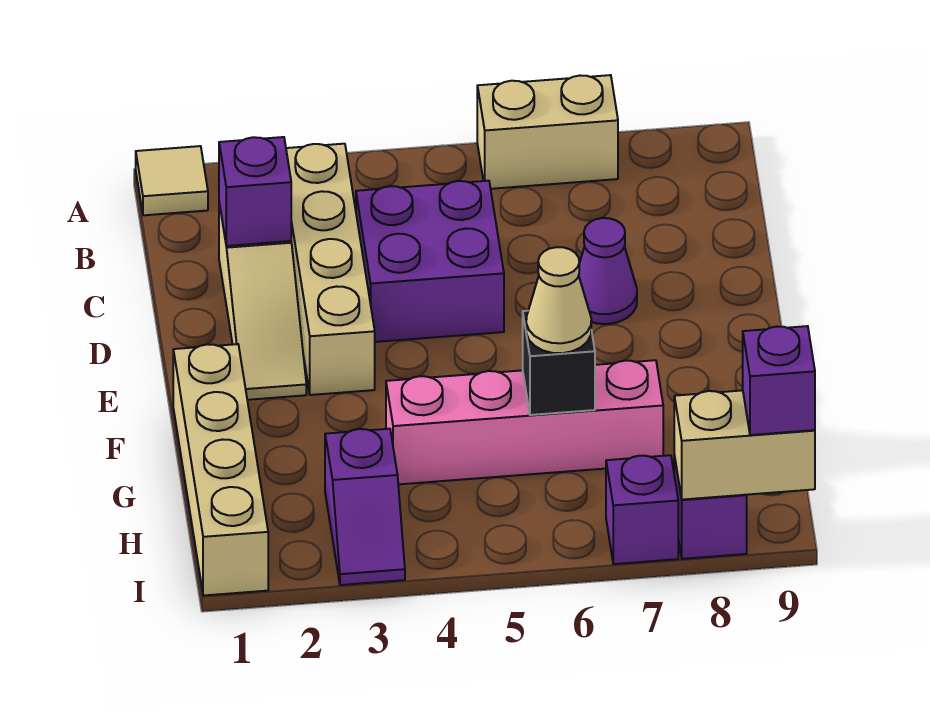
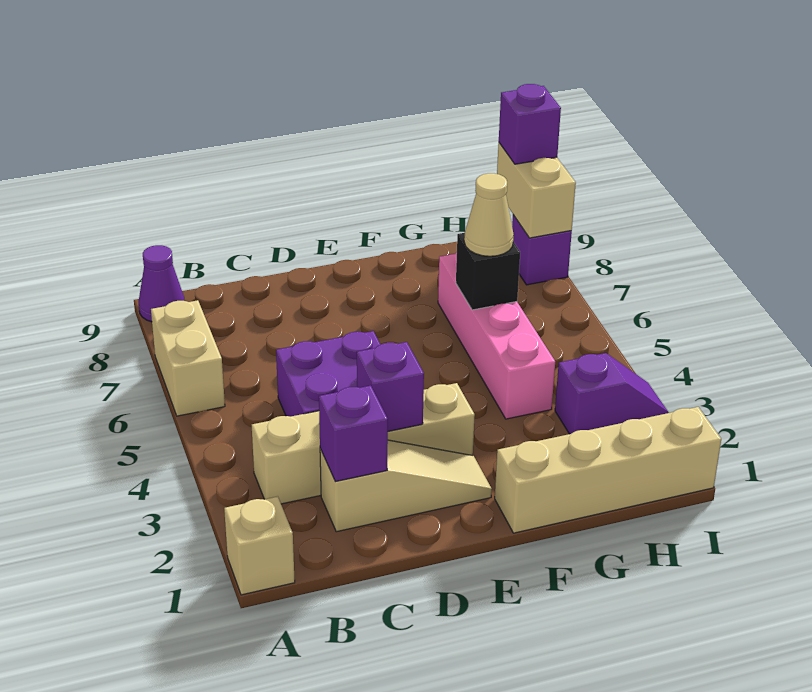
tan tile A1 level 1 -> tan brick A1 level 1
purple cone D7 level 1 -> purple cone A9 level 1
purple brick I7 level 1 -> purple brick D3 level 2

